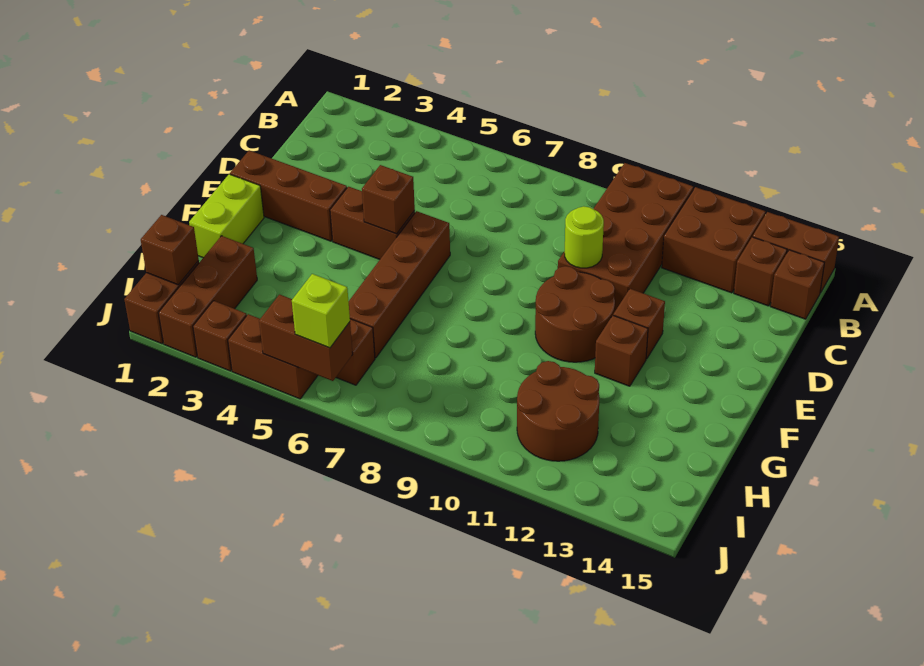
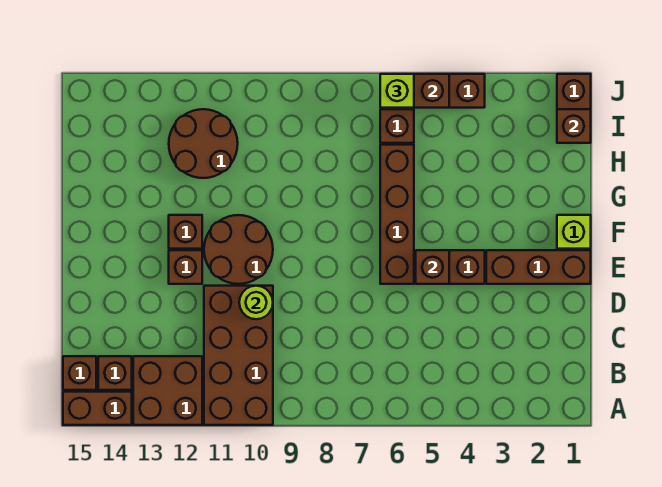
lime brick F1:G1 level 1 -> lime brick F1 level 1
brown brick H2:J2 level 1 -> none
brown brick J3 level 1 -> none

